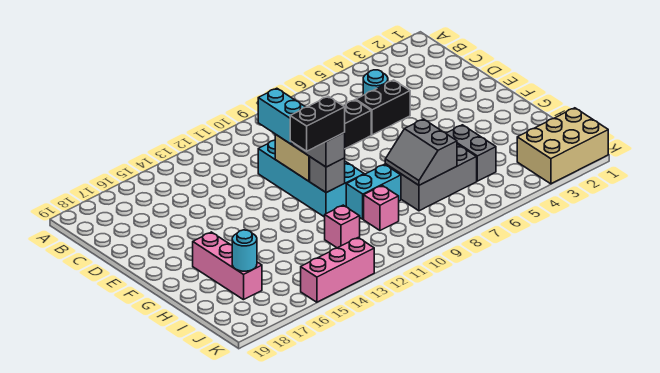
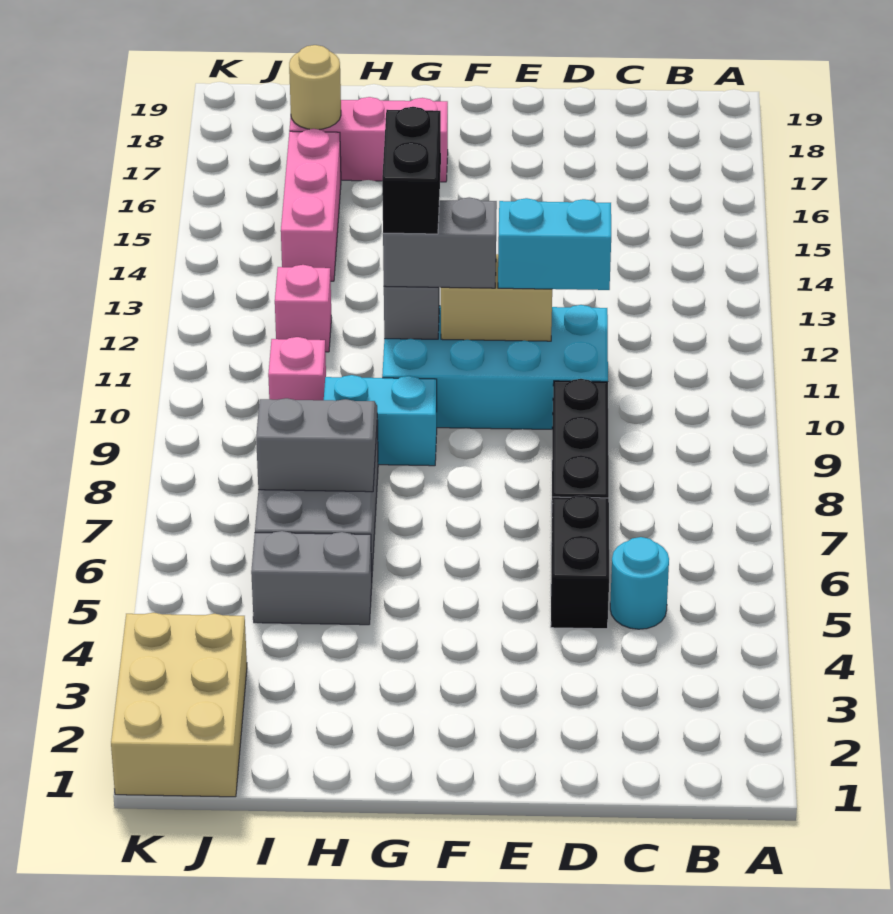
cyan brick H9:H10 level 1 -> cyan brick G9:H9 level 1
cyan round brick I17 level 2 -> tan round brick I17 level 2
pink brick K13:K15 level 1 -> pink brick I14:I16 level 1

